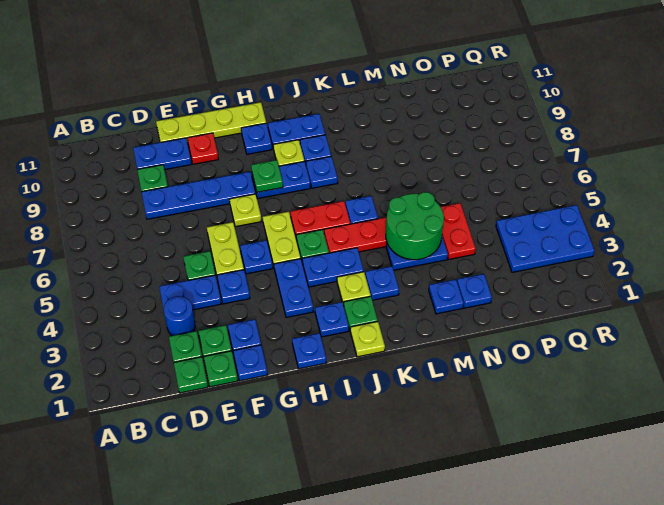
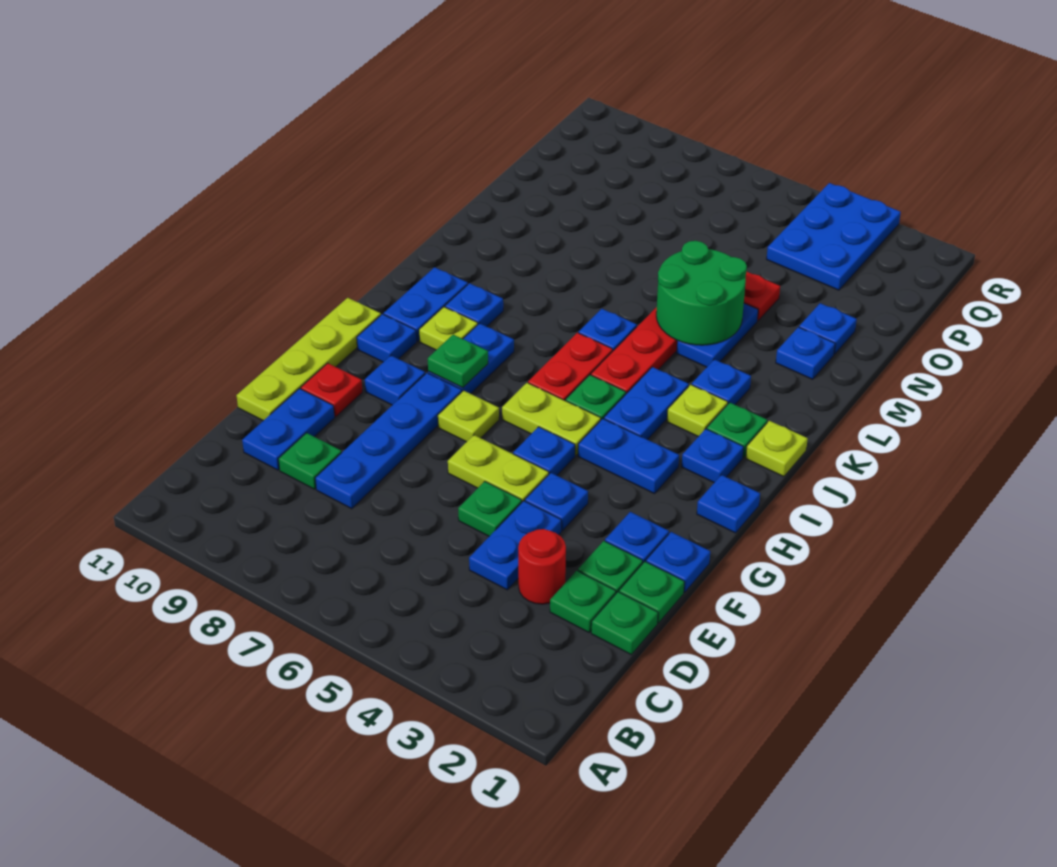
blue round brick D3 level 1 -> red round brick D3 level 1
blue plate J8 level 1 -> blue plate G9 level 1

